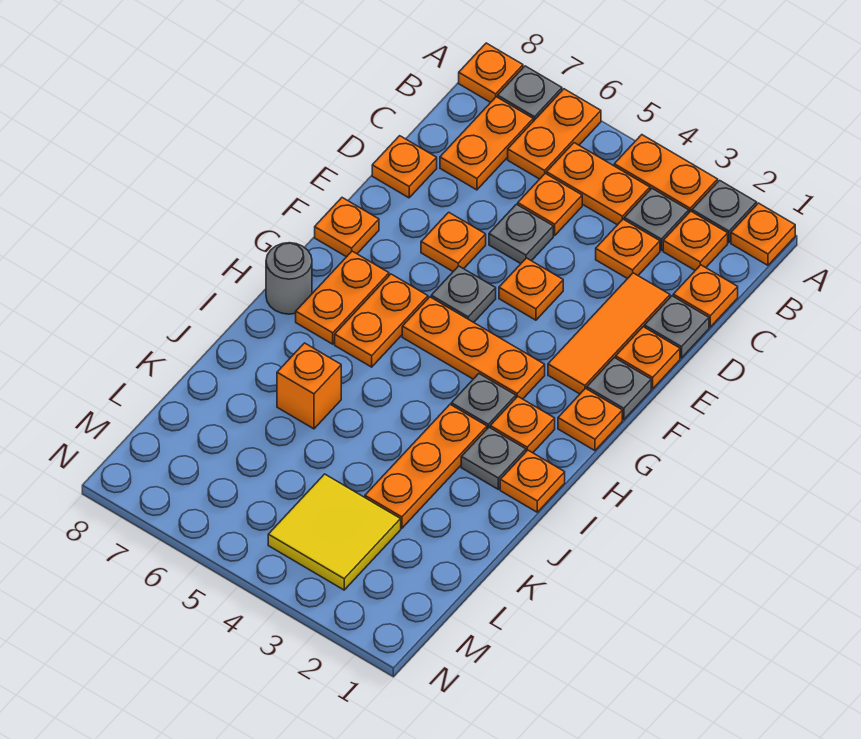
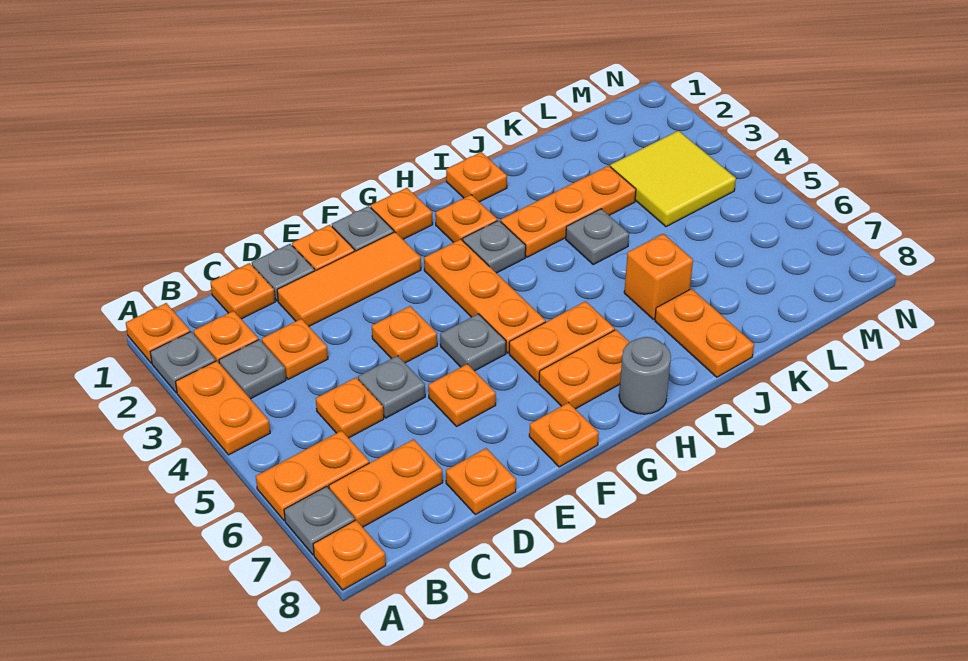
orange plate B4:B5 level 1 -> orange plate J7:J8 level 1
grey plate I2 level 1 -> grey plate J4 level 1

